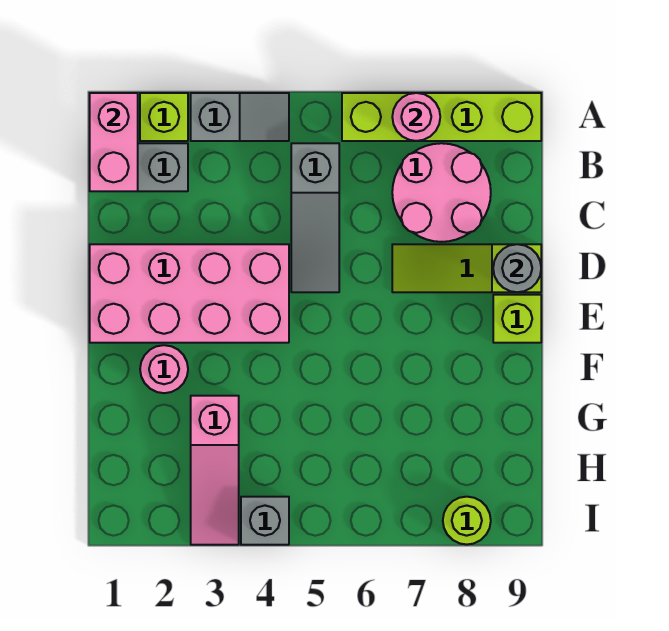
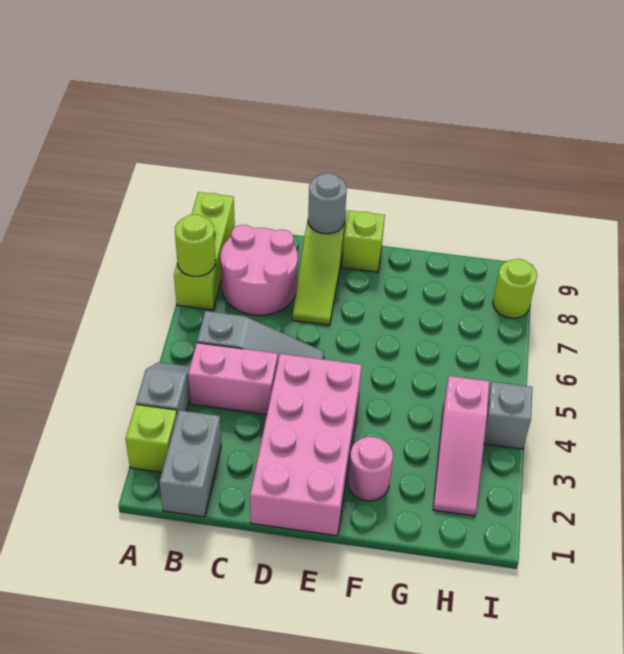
pink brick A1:B1 level 2 -> pink brick B4:C4 level 1
lime brick A6:A9 level 1 -> lime brick A7:A9 level 1
pink round brick A7 level 2 -> lime round brick A7 level 2
pink slope G3:I3 level 1 top G -> pink slope H2:H4 level 1 top 4

